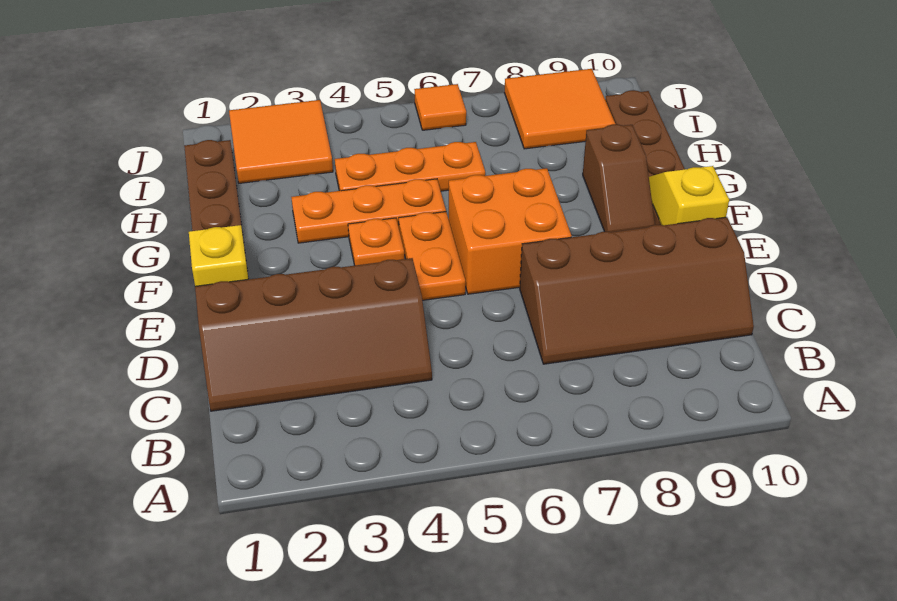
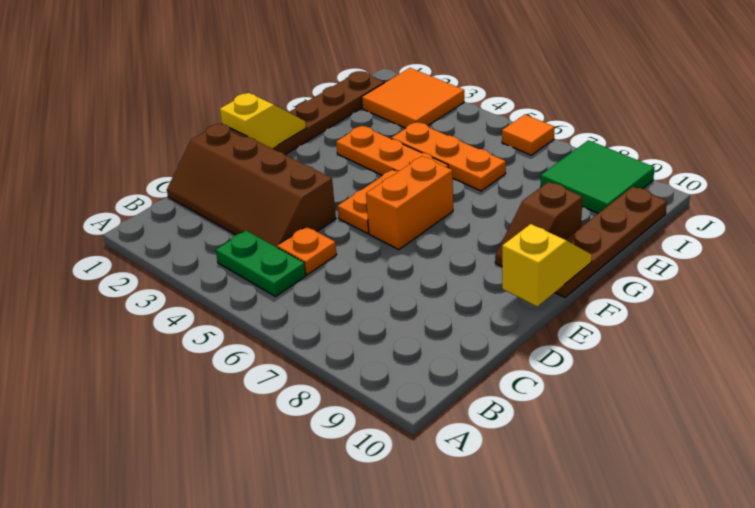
none -> green plate B4:B5 level 1
brown slope C7:D10 level 1 top D -> none
orange brick E6:F7 level 1 -> orange brick E6:F6 level 1
orange plate F4 level 1 -> orange plate C5 level 1
orange tile I8:J9 level 1 -> green tile I8:J9 level 1

